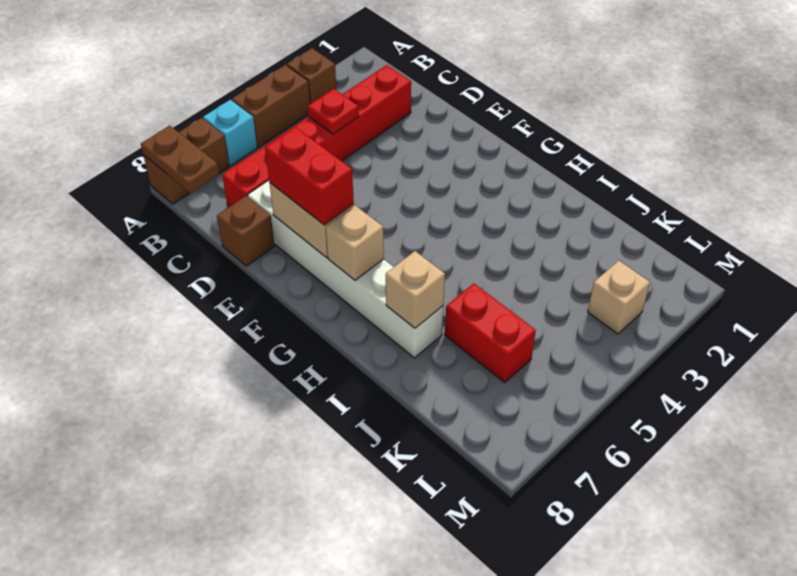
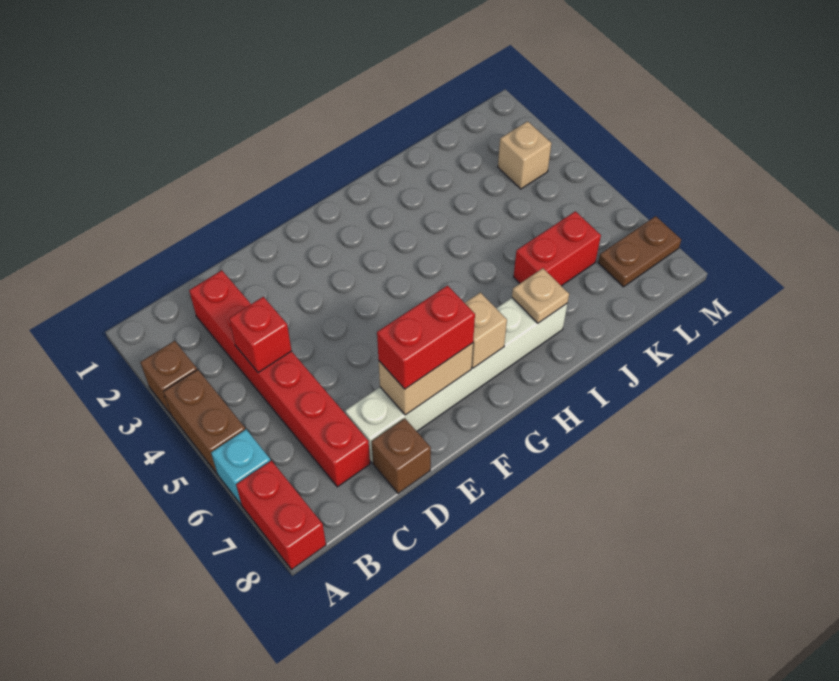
brown brick A7:A8 level 1 -> red brick A7:A8 level 1
brown plate A8:B8 level 2 -> brown plate L7:M7 level 1
red plate C4 level 2 -> red brick C4 level 2
tan brick I7 level 2 -> tan plate I7 level 2

